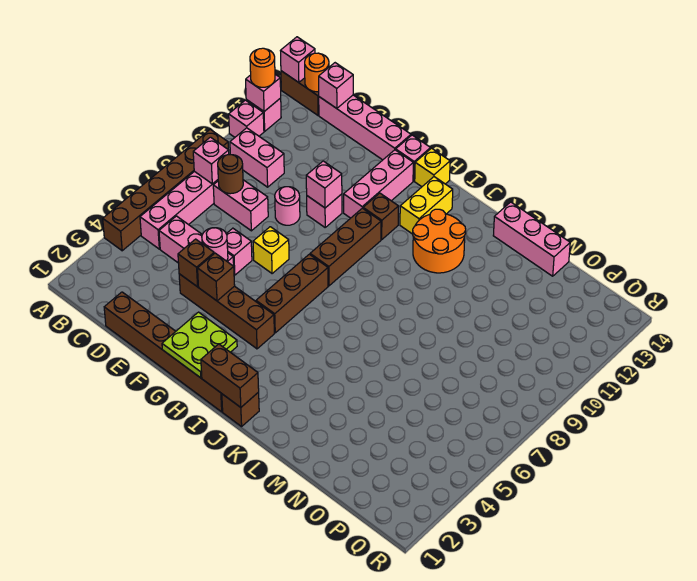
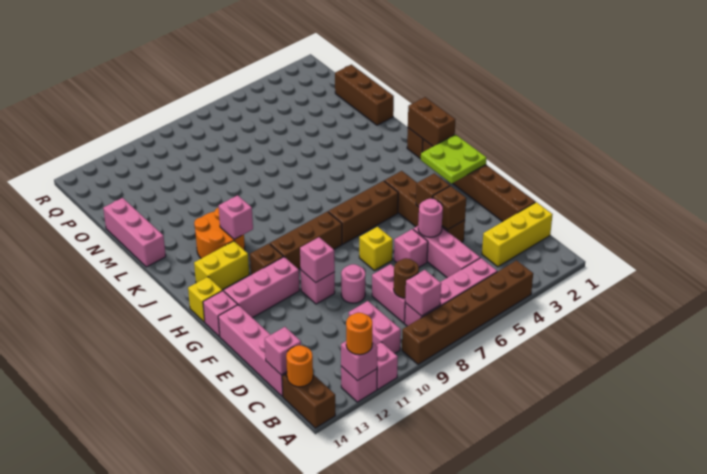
pink brick A14 level 2 -> pink brick J11 level 2
none -> yellow brick C1:C3 level 1
none -> brown brick M1:O1 level 1

